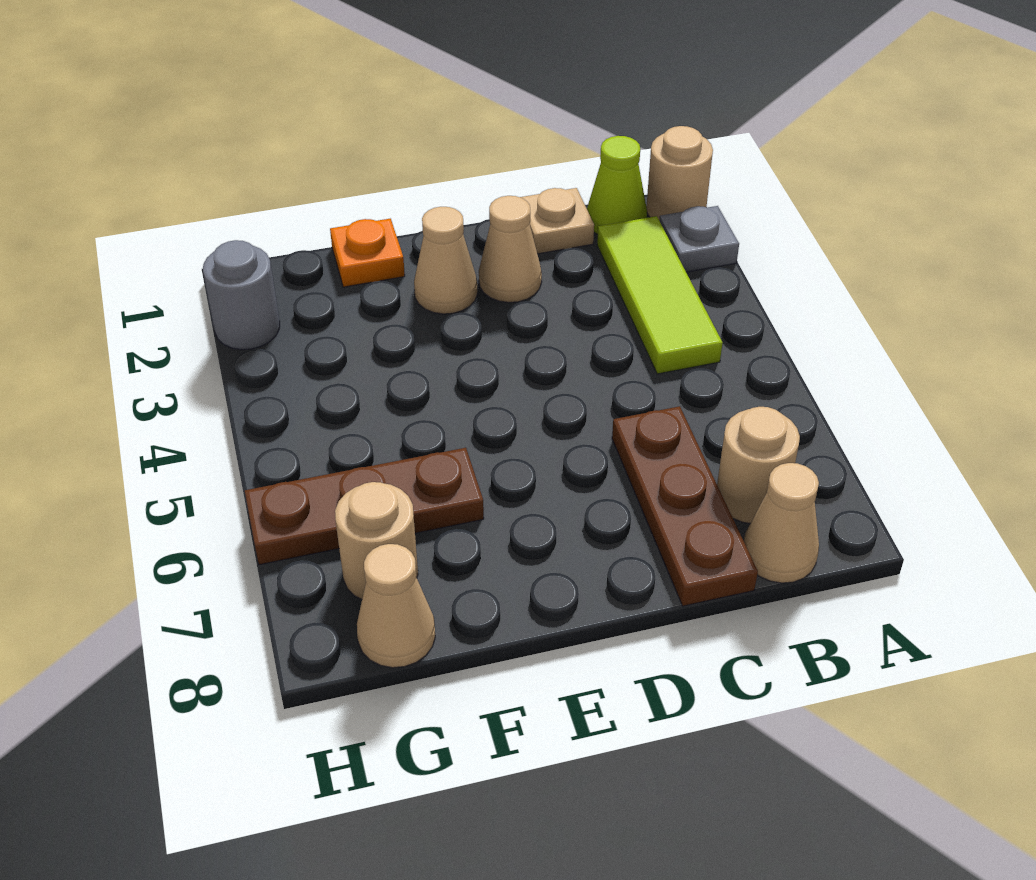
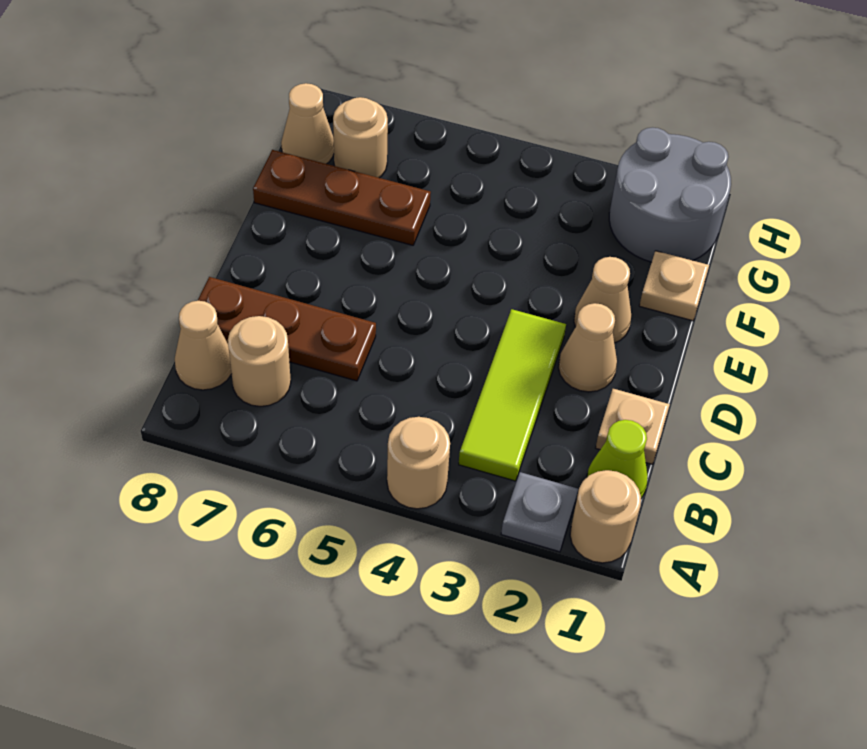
none -> tan round brick A4 level 1
lime tile B2:B4 level 1 -> lime tile B3:D3 level 1
orange plate F1 level 1 -> tan plate F1 level 1
brown plate F6:H6 level 1 -> brown plate F6:F8 level 1
grey round brick H2 level 1 -> grey round brick G1:H2 level 1

